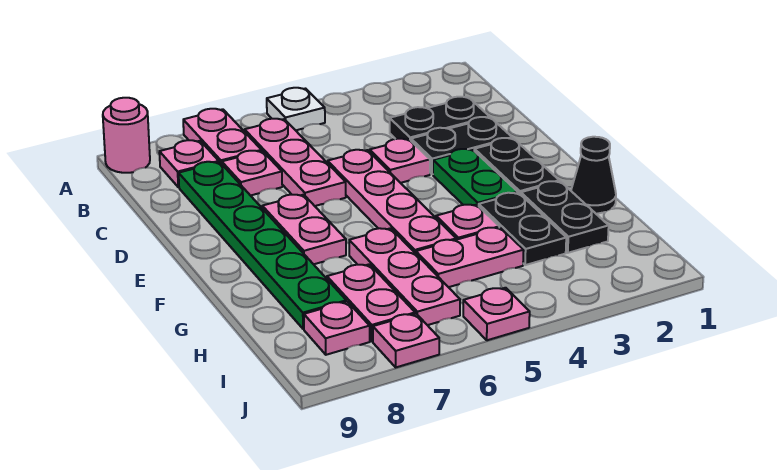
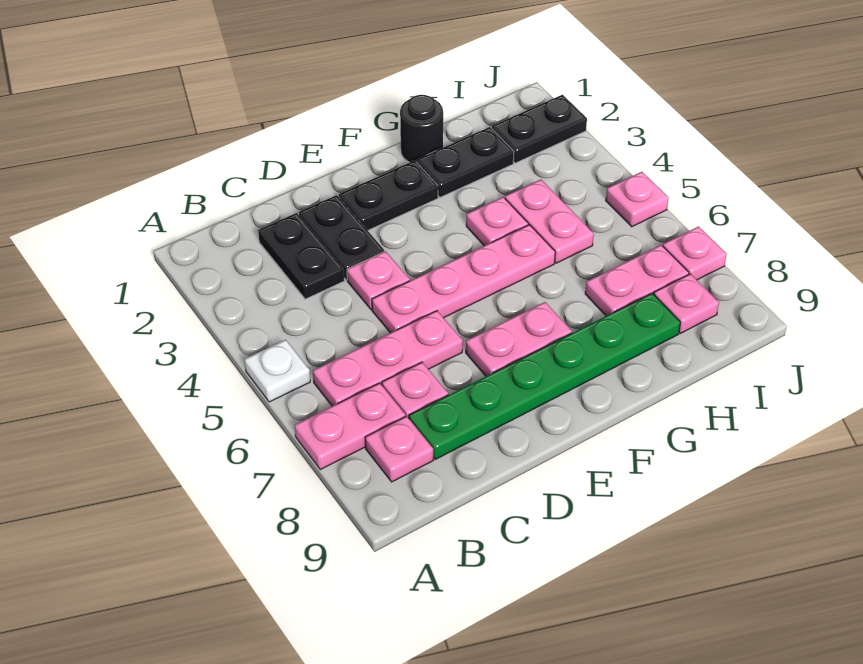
pink round brick A9 level 1 -> none
green plate E3:F3 level 1 -> none
black cone G1 level 1 -> black round brick G1 level 1
black plate G3:H3 level 1 -> black plate I2:J2 level 1
pink plate G6:I6 level 1 -> none

